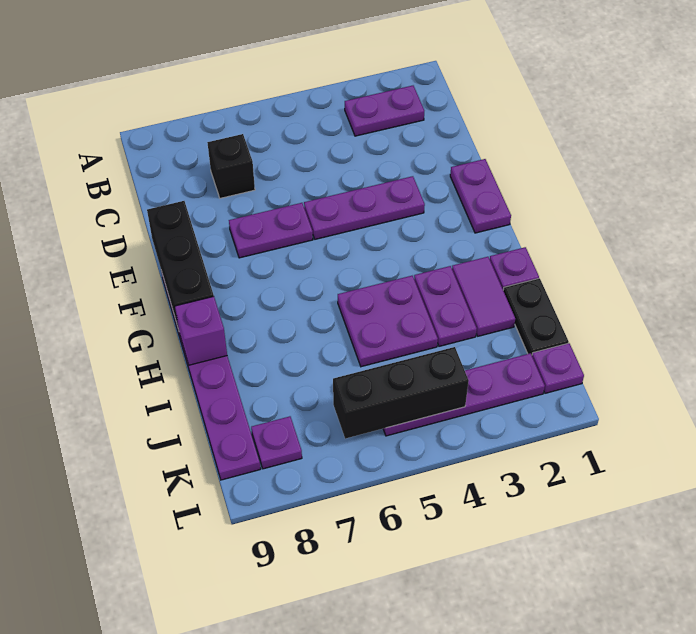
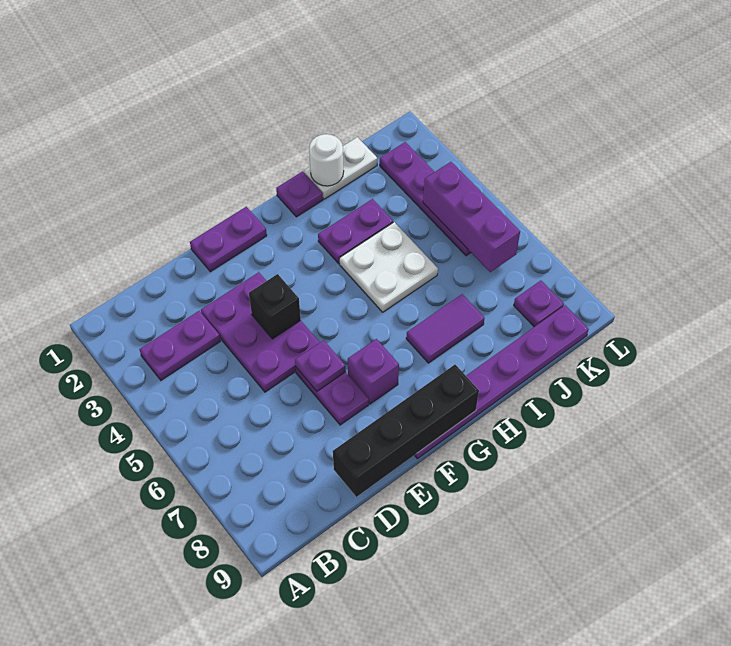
purple plate B2:B3 level 1 -> purple plate B3:C3 level 1
black brick C7 level 1 -> black brick E4 level 2
purple plate E3:E5 level 1 -> purple plate D3:E5 level 1
black brick E9:G9 level 2 -> black brick D9:G9 level 2
purple tile H2:I2 level 1 -> purple tile H7:I7 level 1
purple plate H4:I5 level 1 -> white plate H4:I5 level 1
purple brick H9 level 2 -> purple brick F7 level 1
black plate I1:J1 level 1 -> white plate I1:J1 level 1
none -> white round brick I1 level 2
purple plate K1 level 1 -> purple plate E6 level 2
black brick K4:K6 level 2 -> purple brick K4:K6 level 2

